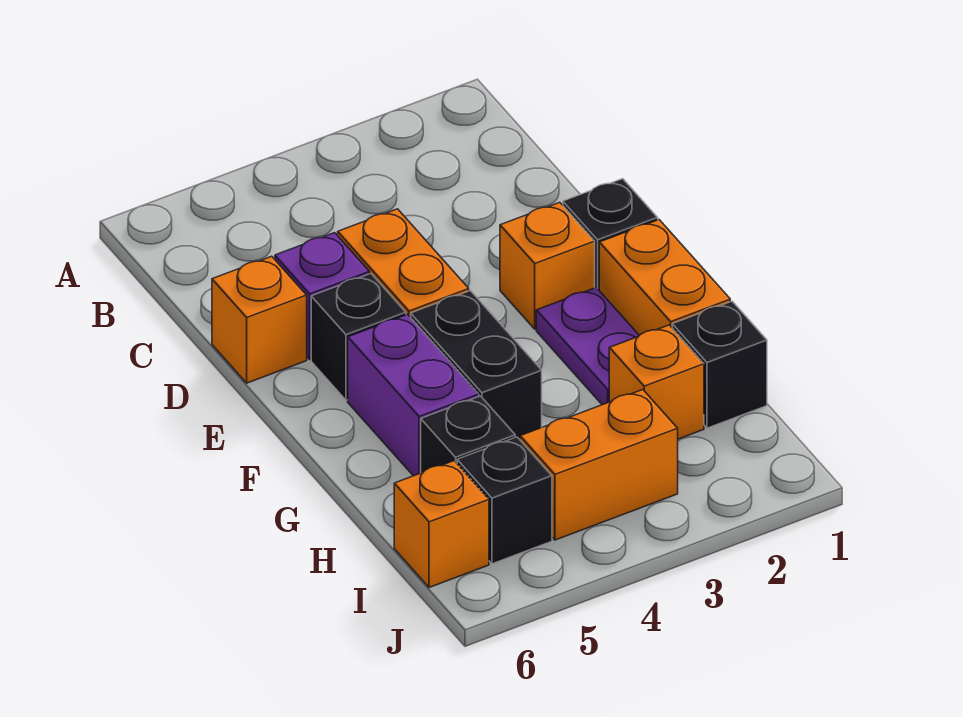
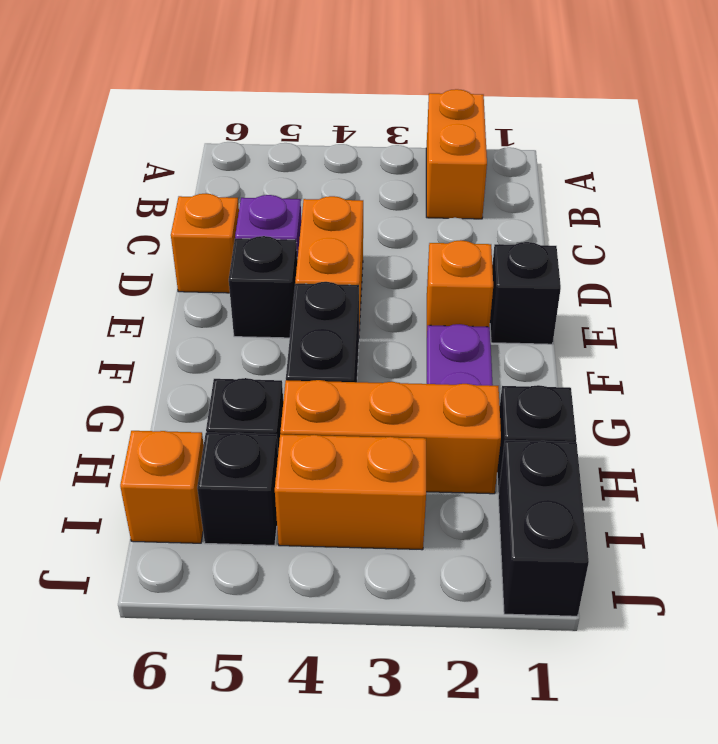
orange brick F1:G1 level 1 -> orange brick A2:B2 level 1
purple brick F5:G5 level 1 -> none
orange brick H2 level 1 -> orange brick H2:H4 level 1
none -> black brick I1:J1 level 1

